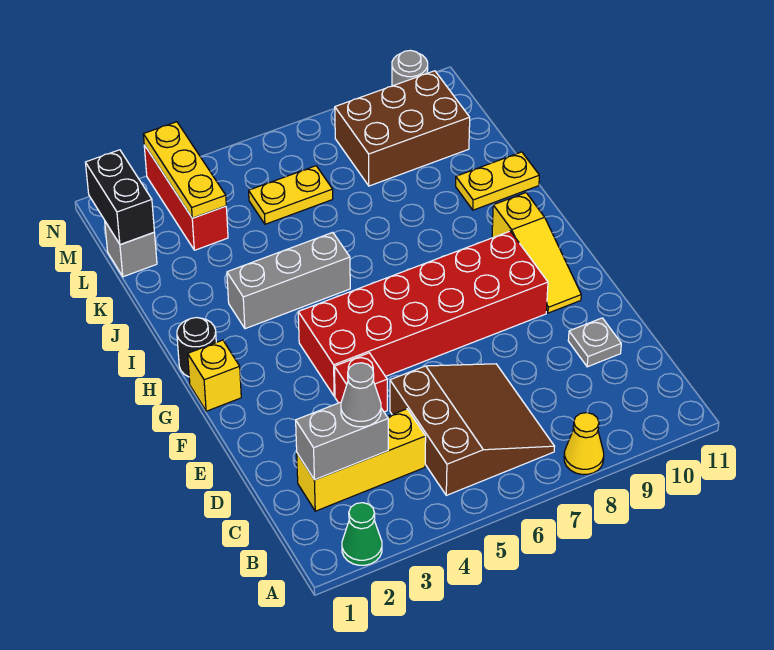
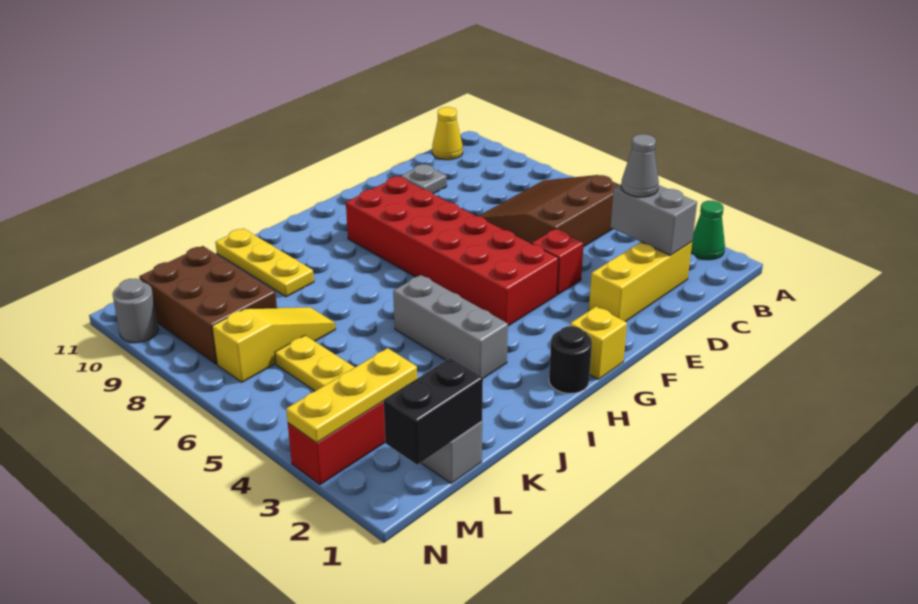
yellow cone A8 level 1 -> yellow cone B11 level 1
yellow brick C2:C4 level 1 -> yellow brick C2:E2 level 1
yellow slope F10:H10 level 1 top H -> yellow slope K7:M7 level 1 top M
yellow plate J10:J11 level 1 -> yellow plate J9:J11 level 1

